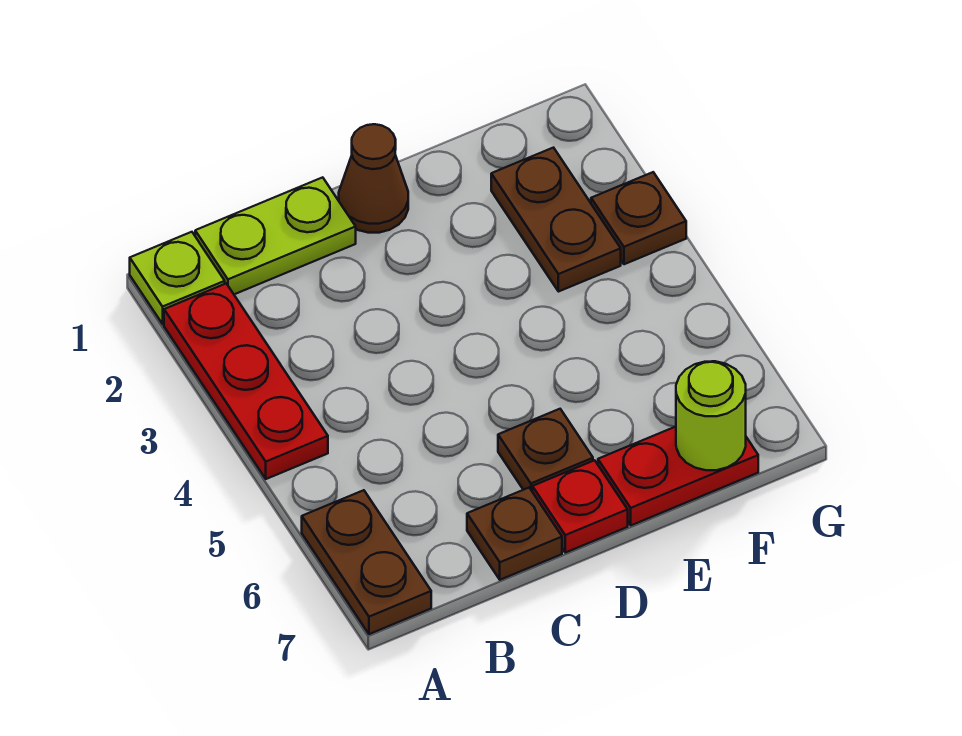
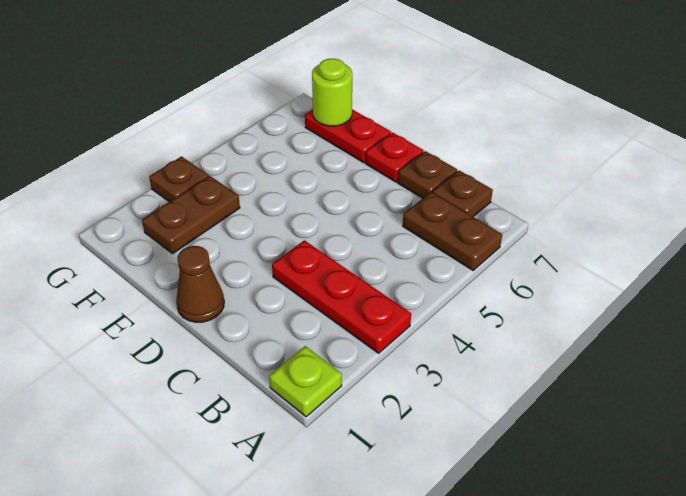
red plate A2:A4 level 1 -> red plate A3:C3 level 1
brown plate A6:A7 level 1 -> brown plate A6:B6 level 1
lime plate B1:C1 level 1 -> none
brown plate D6 level 1 -> brown plate B7 level 1

